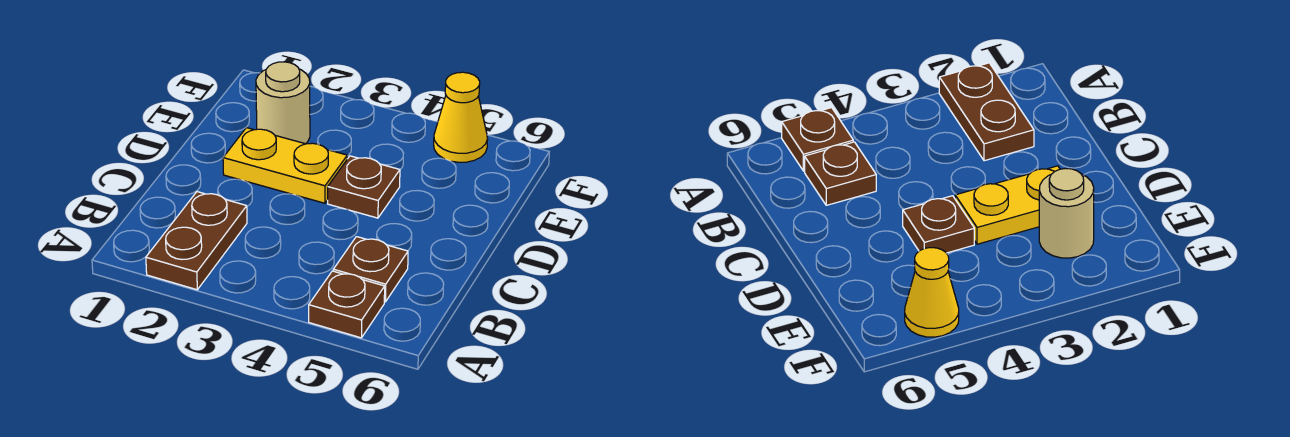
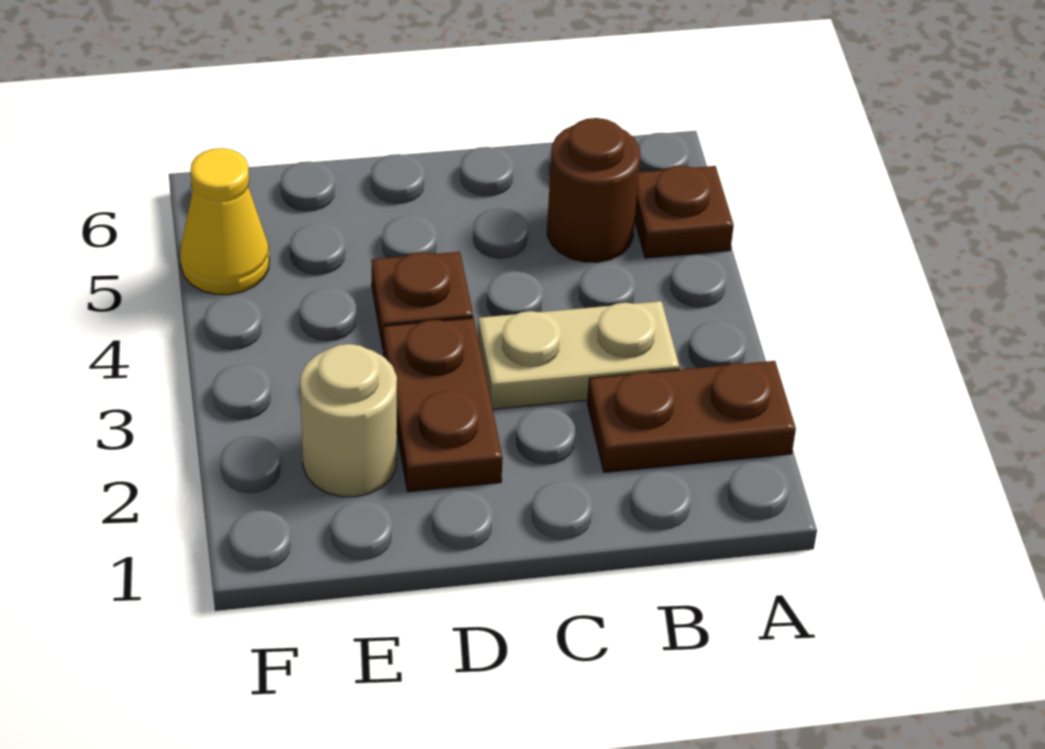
none -> tan plate B3:C3 level 1
brown plate B5 level 1 -> brown round brick B5 level 1
yellow plate D2:D3 level 1 -> brown plate D2:D3 level 1

